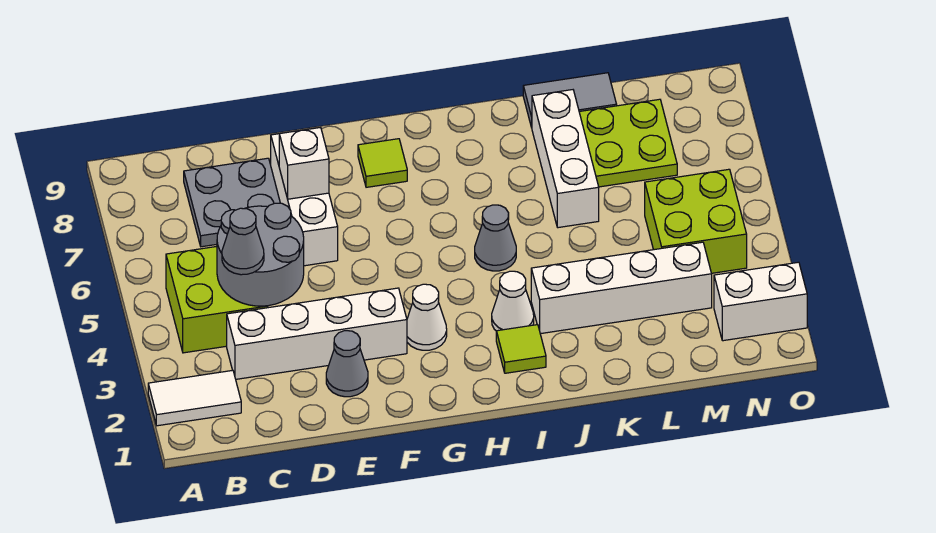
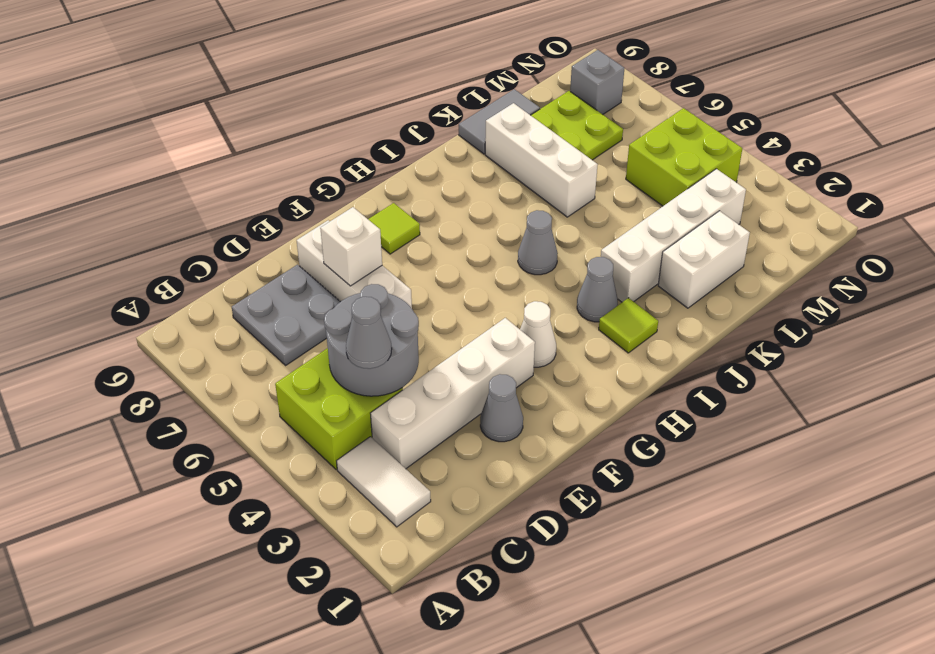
white tile A2:B2 level 1 -> white tile B2:B3 level 1
white cone I3 level 1 -> grey cone I3 level 1
white brick N2:O2 level 1 -> white brick K2:L2 level 1
none -> grey brick N8 level 1

